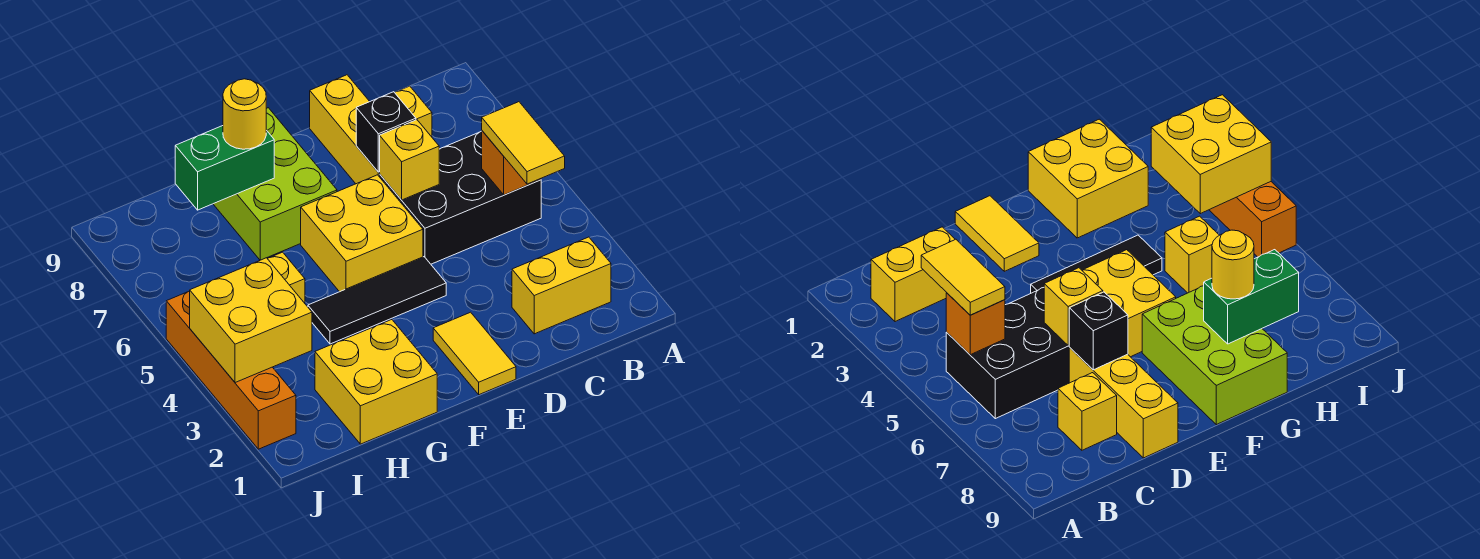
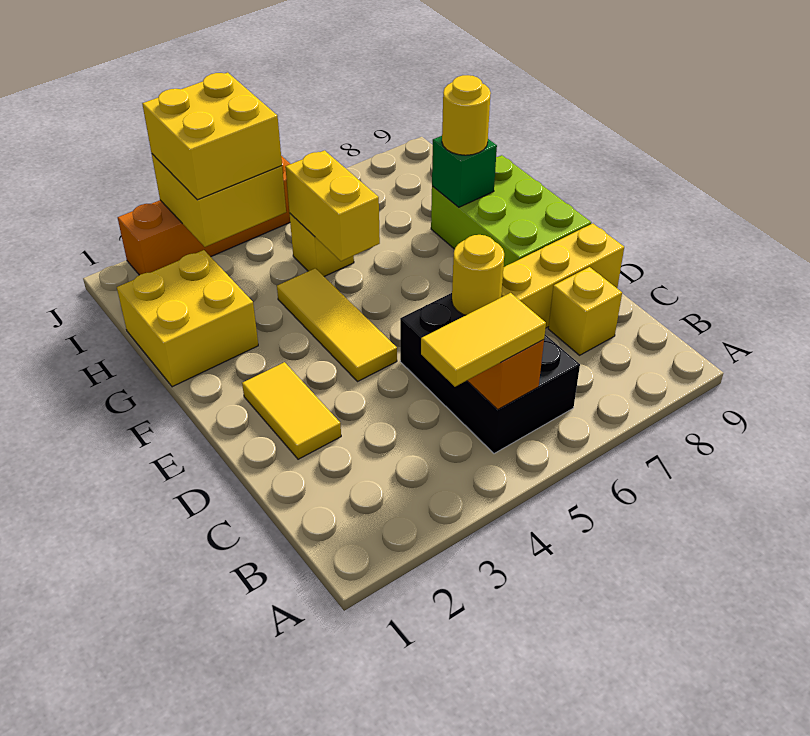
yellow brick B2:C2 level 1 -> yellow brick G5:H5 level 2
yellow brick D6 level 2 -> yellow round brick D6 level 2
black brick D7 level 2 -> none
yellow tile E1:E2 level 1 -> yellow tile D2:E2 level 1
black tile E4:G4 level 1 -> yellow tile E4:G4 level 1
yellow brick E5:F6 level 1 -> yellow brick I3:J4 level 3
lime brick F7:G9 level 1 -> lime brick E8:G9 level 1
green brick G8:H8 level 2 -> green brick G8 level 2

